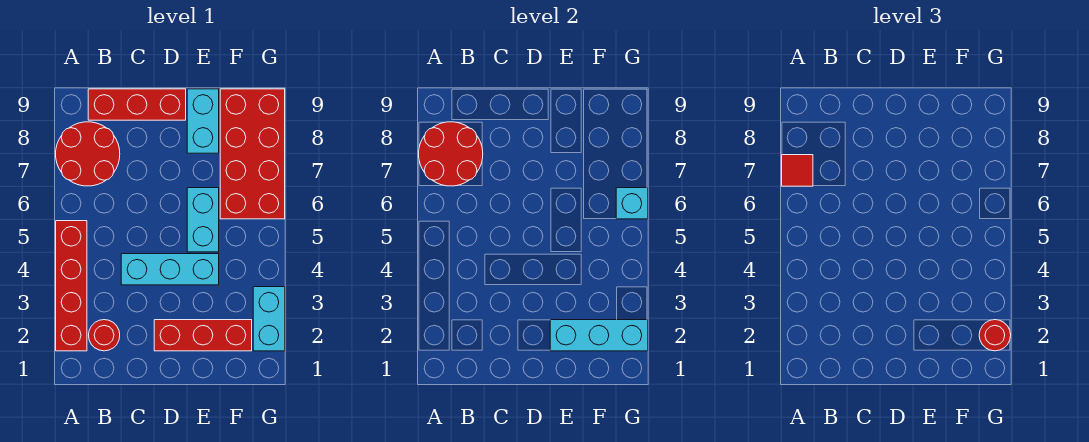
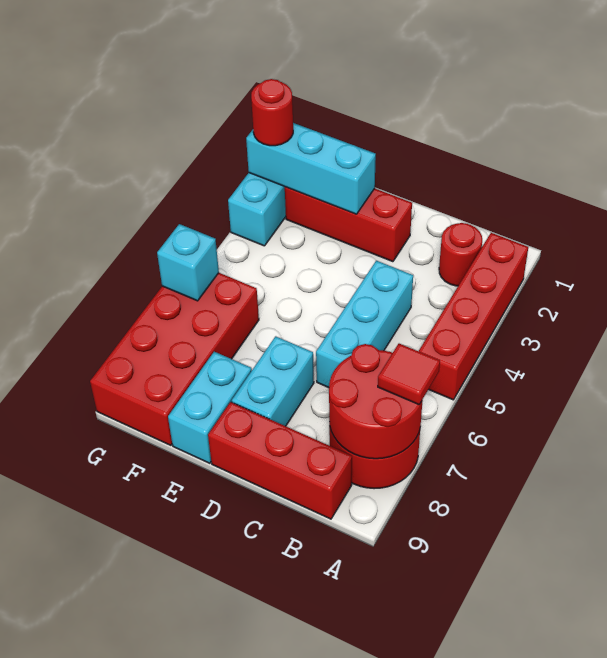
cyan brick C4:E4 level 1 -> cyan brick C4:C6 level 1
cyan brick E5:E6 level 1 -> cyan brick D7:D8 level 1

